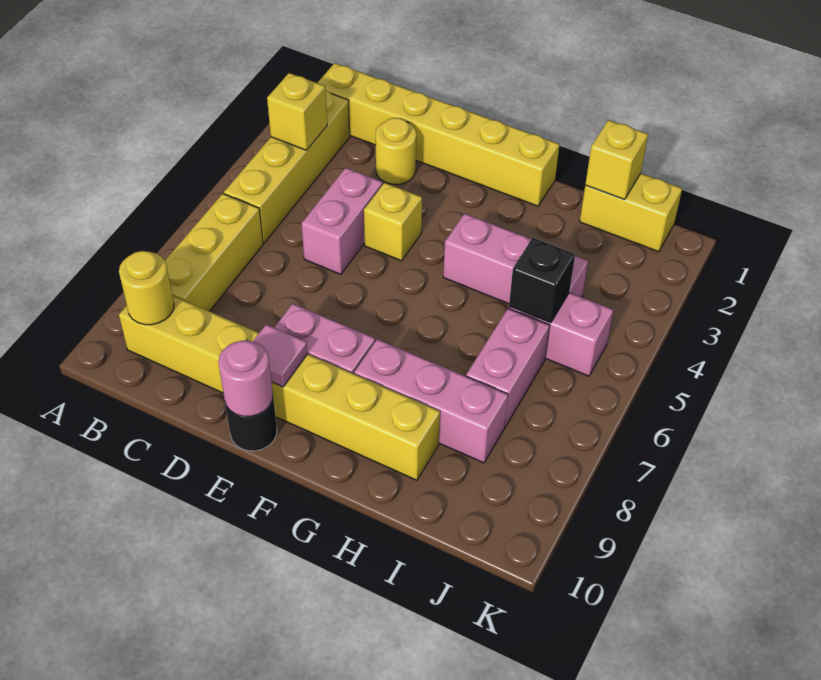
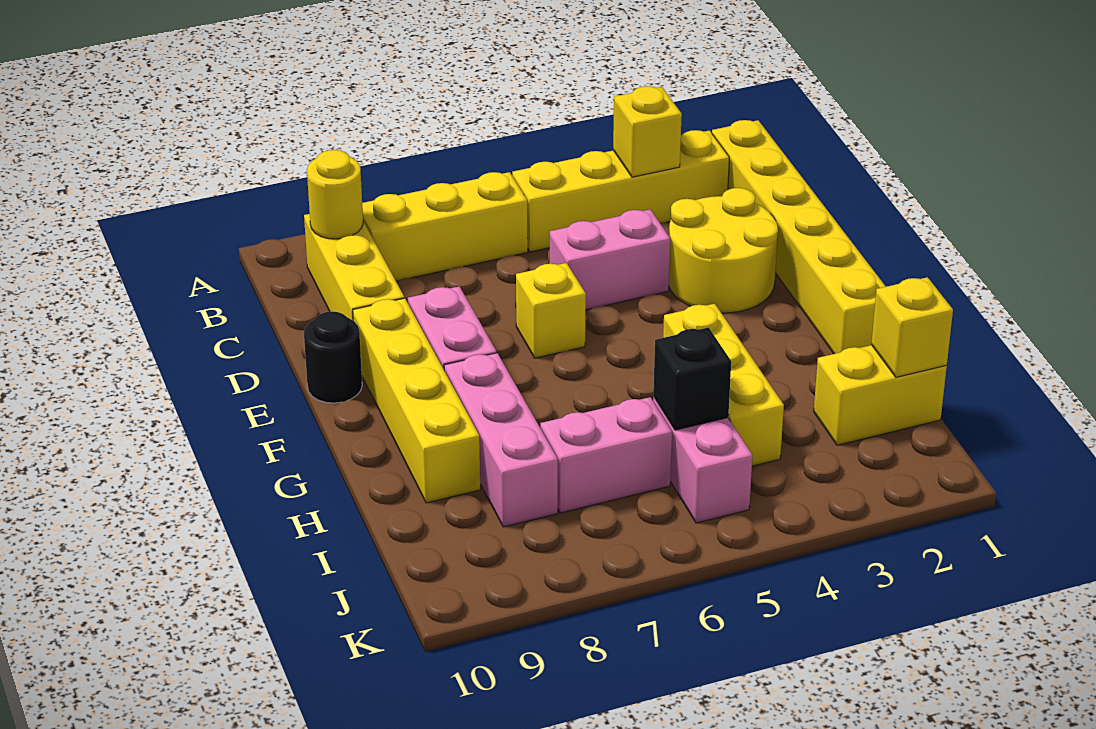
yellow round brick D2 level 1 -> yellow round brick D2:E3 level 1
yellow brick E4 level 1 -> yellow brick E6 level 1
pink tile E9 level 2 -> none
pink round brick E10 level 2 -> none
pink brick G4:I4 level 1 -> yellow brick G4:I4 level 1
yellow brick I1:J1 level 1 -> yellow brick I1:I2 level 1

